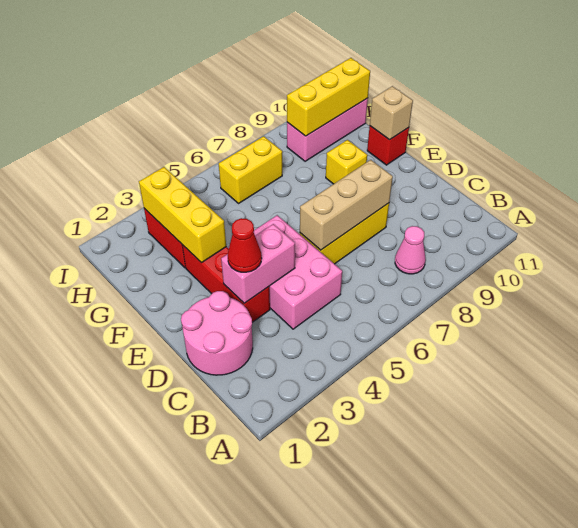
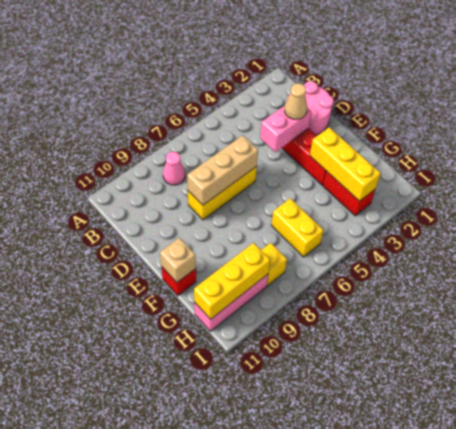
pink brick C4:E5 level 1 -> none
red cone D3 level 3 -> tan cone D3 level 3
yellow brick F9 level 1 -> yellow brick H8 level 1
yellow brick H6:H7 level 1 -> yellow brick G6:H6 level 1

